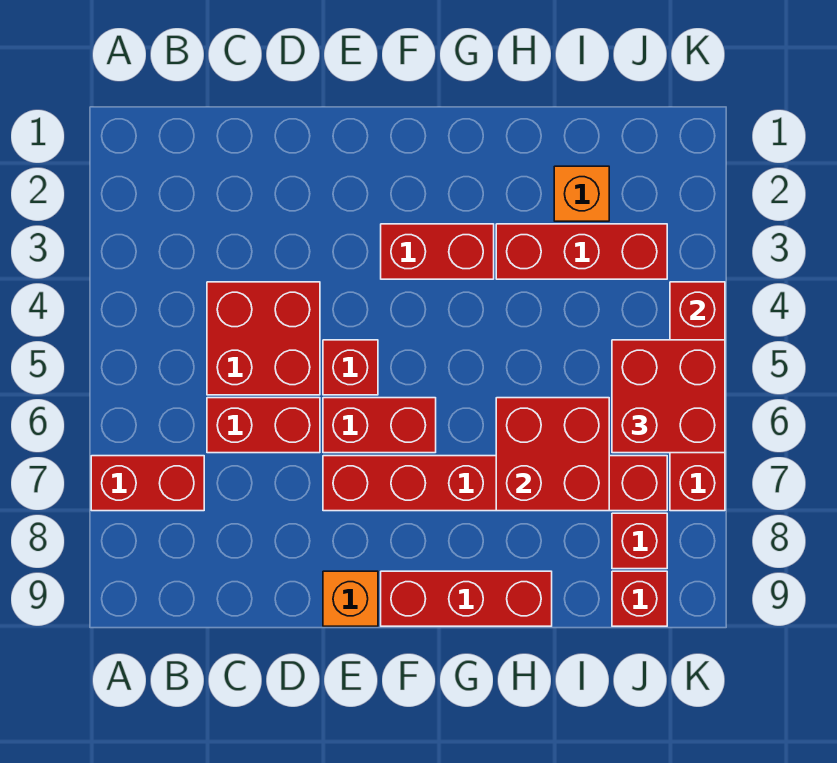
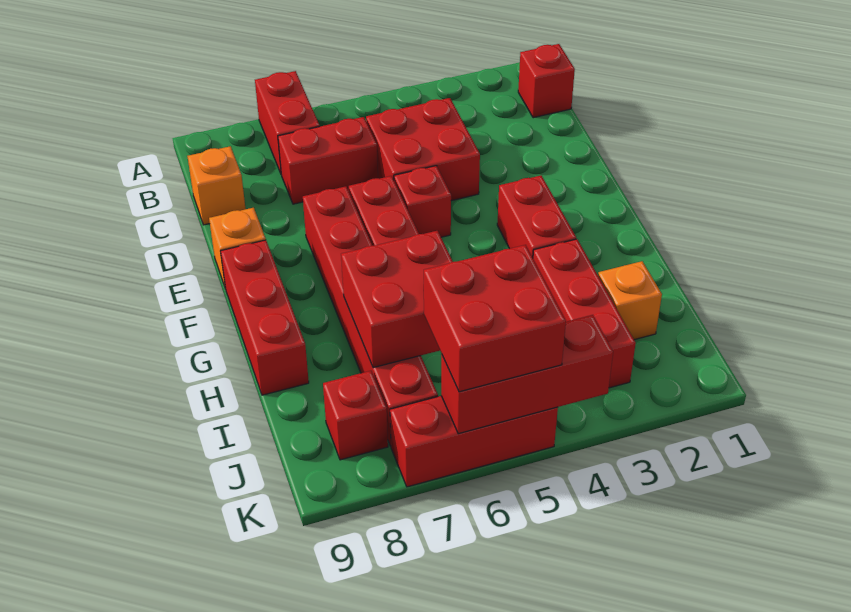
red brick C6:D6 level 1 -> red brick C6:C7 level 1
none -> orange brick C9 level 1
red brick J9 level 1 -> red brick B1 level 1

